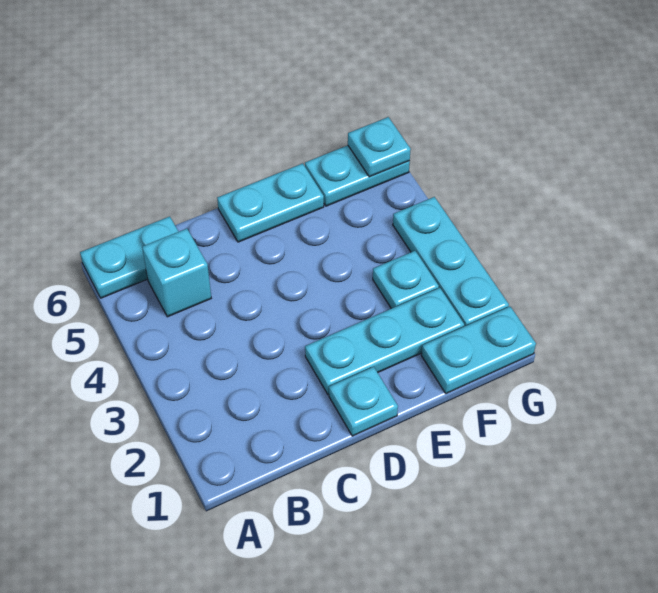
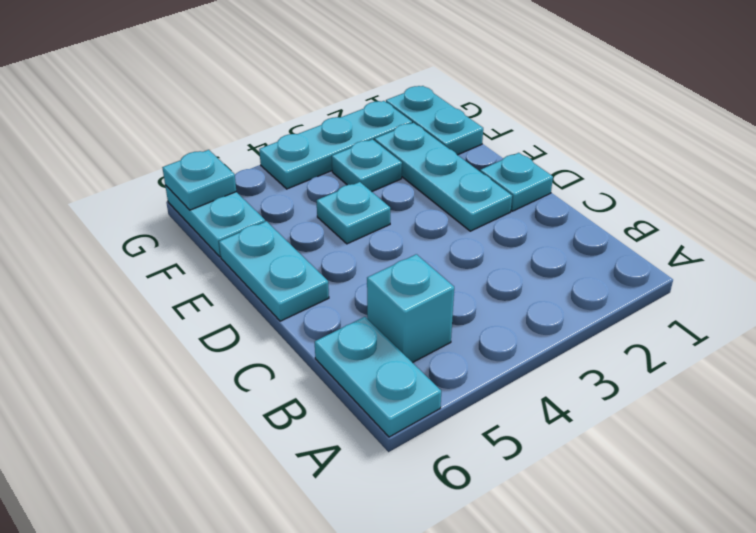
none -> cyan plate E4 level 1

